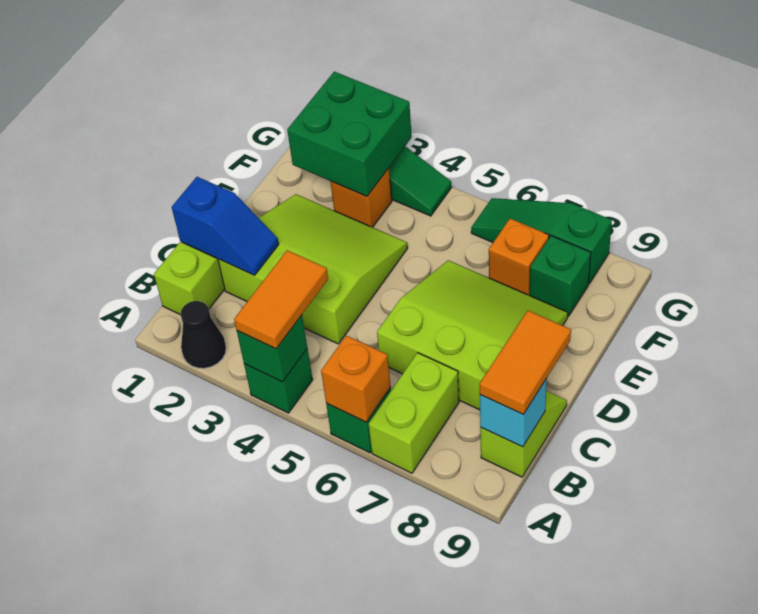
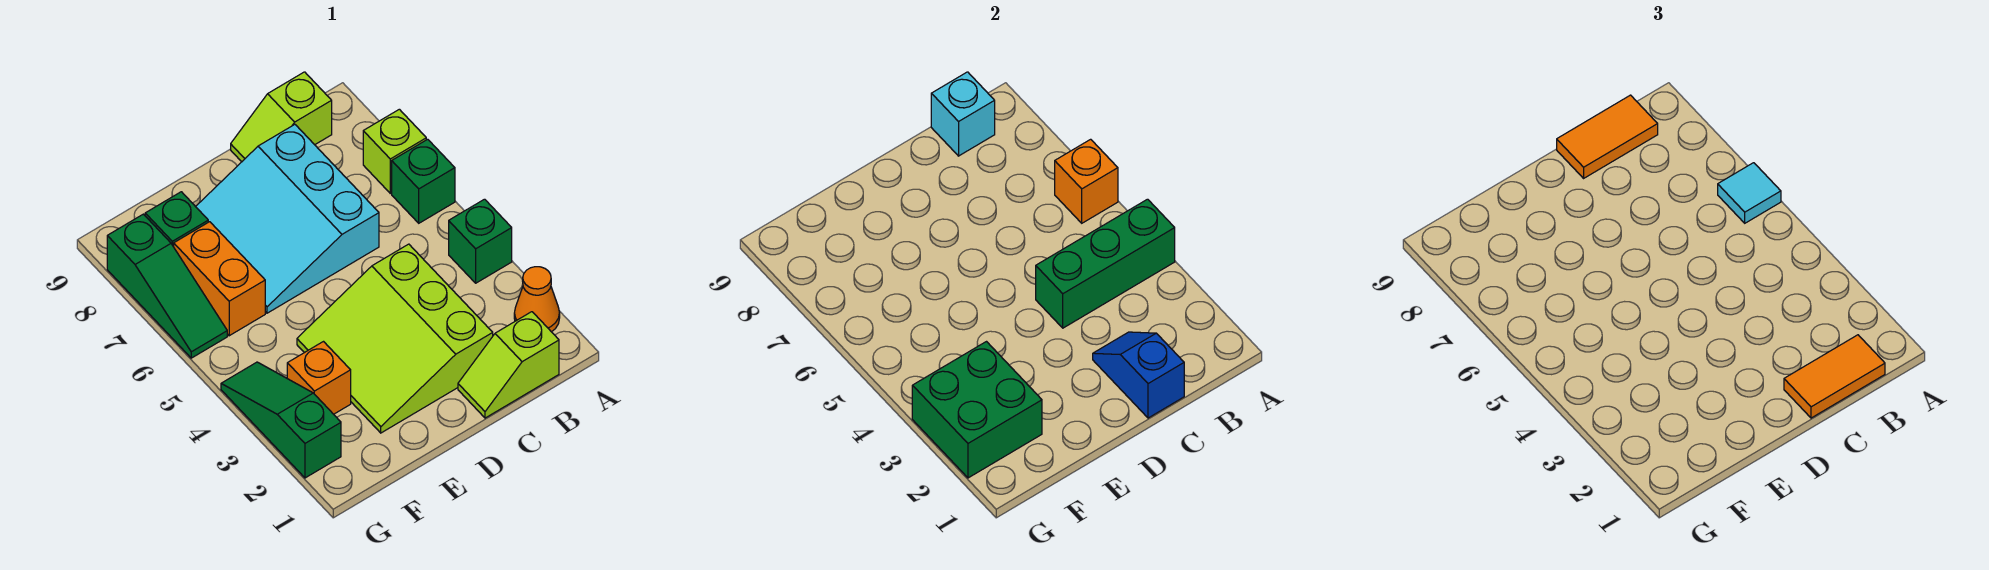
black cone A2 level 1 -> orange cone A2 level 1
green brick A4 level 2 -> green brick A4:C4 level 2
orange tile A4:B4 level 3 -> orange tile B1:C1 level 3
none -> cyan tile A6 level 3
lime brick A7:B7 level 1 -> lime brick A7 level 1
lime slope C6:E8 level 1 top C -> cyan slope C6:E8 level 1 top C
orange brick F7 level 1 -> orange brick F6:F7 level 1

